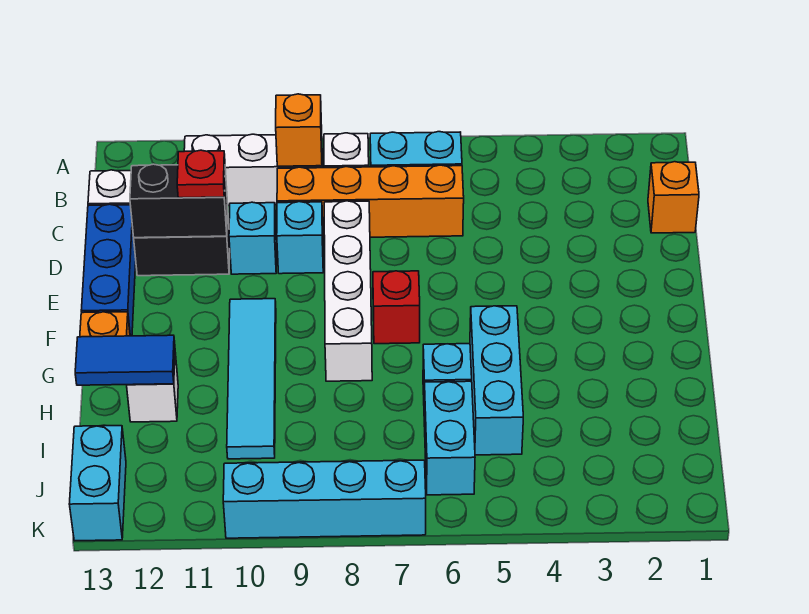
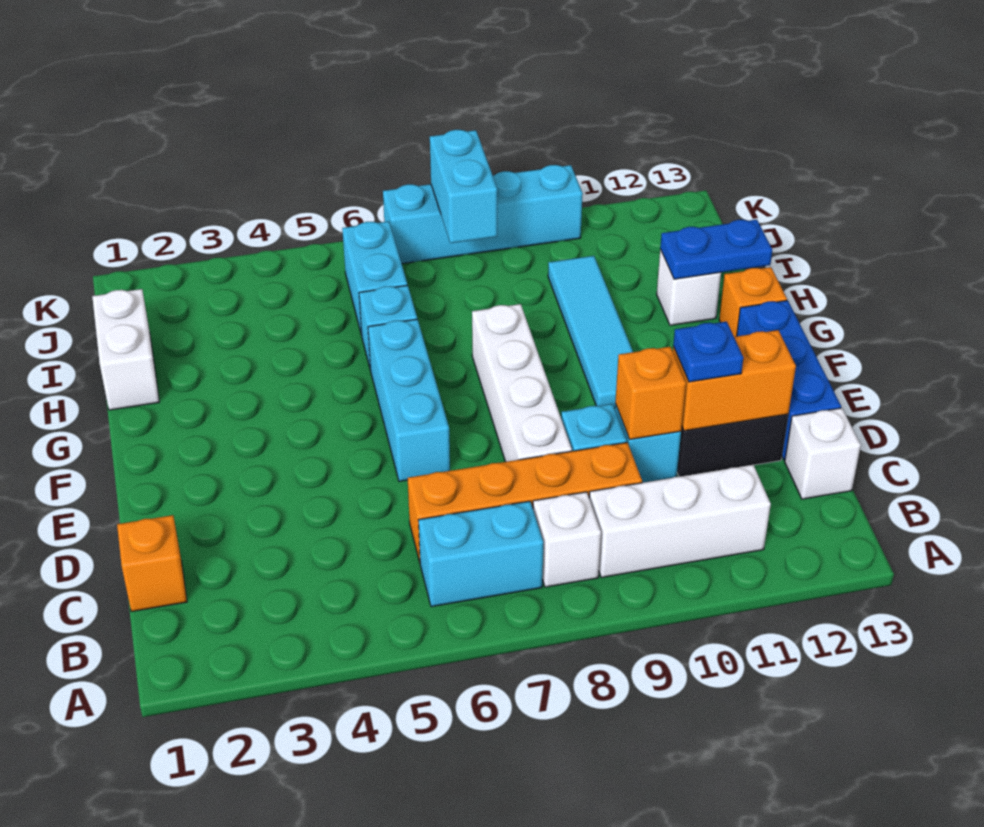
orange brick B9 level 2 -> orange brick D10 level 2
black brick D11:D12 level 2 -> orange brick D11:D12 level 2
red plate D11 level 3 -> blue plate D11 level 3
red brick F7 level 1 -> none
cyan brick G5:I5 level 1 -> cyan brick E6:G6 level 1
none -> white brick H1:I1 level 1
blue tile H12:H13 level 2 -> blue plate H12:H13 level 2
cyan brick J13:K13 level 1 -> cyan brick J8:K8 level 2

